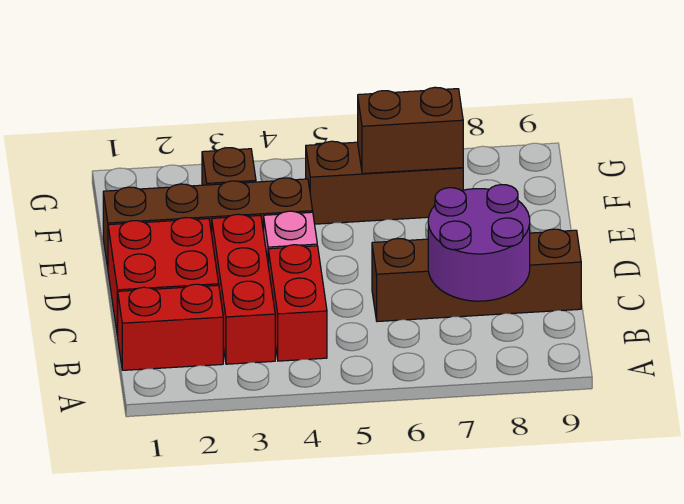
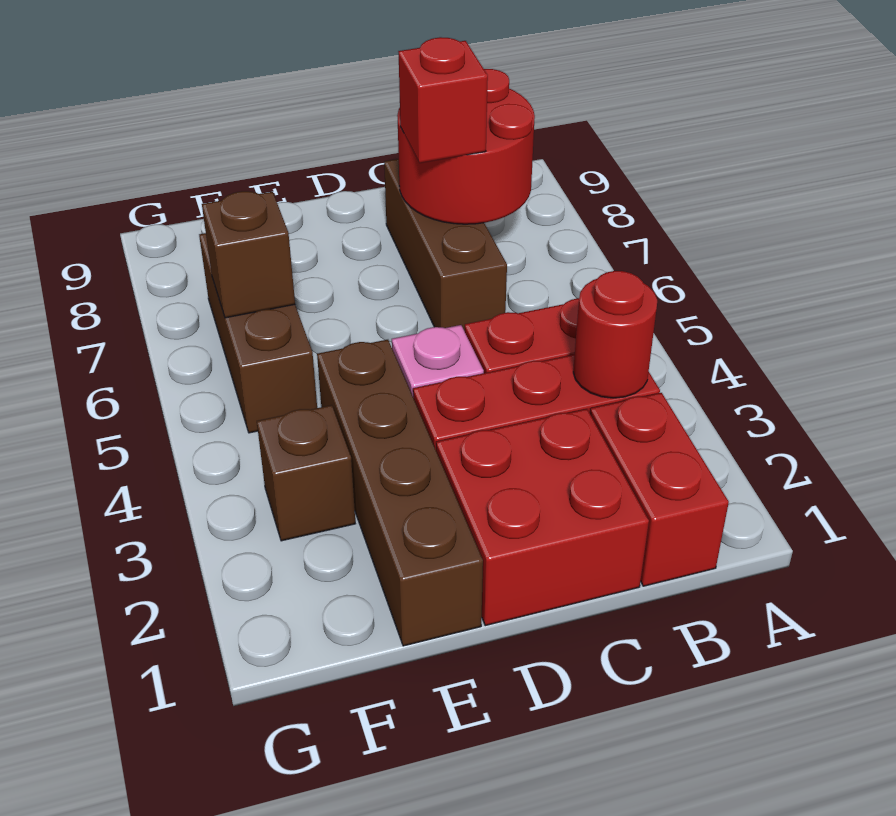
none -> red round brick B3 level 2
purple round brick B7:C8 level 2 -> red round brick B7:C8 level 2
brown brick C6:C9 level 1 -> brown brick C6:C8 level 1
none -> red brick C7 level 3
brown brick F6:F7 level 2 -> brown brick F6 level 2

